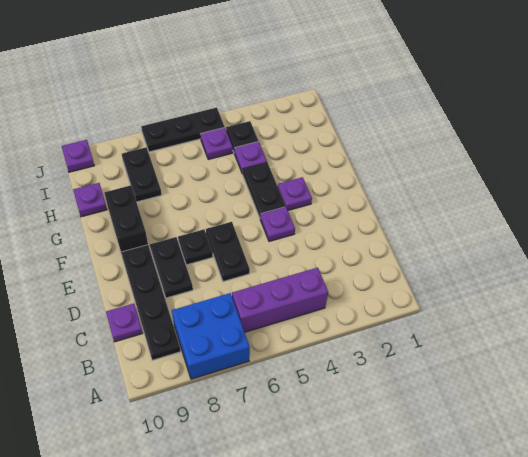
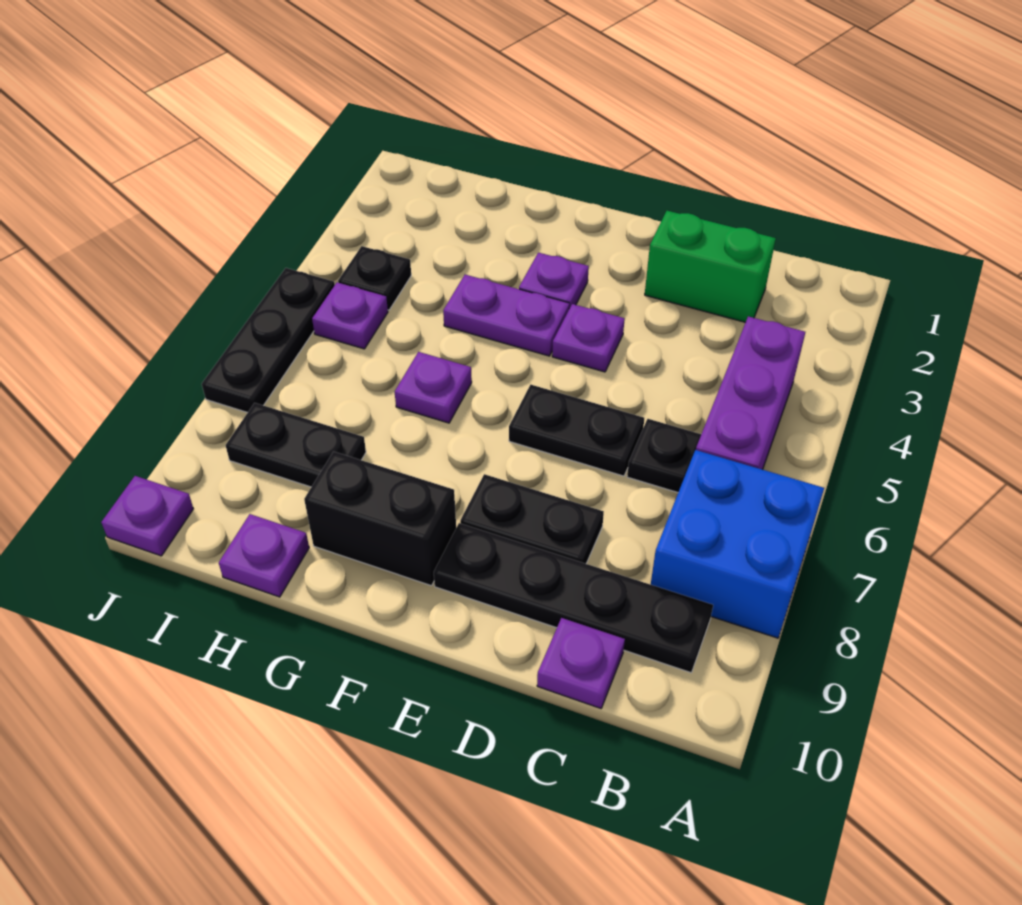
none -> green brick C2:D2 level 1
black plate E7 level 1 -> black plate C6 level 1
black plate F4:G4 level 1 -> purple plate F4:G4 level 1
purple plate H4 level 1 -> purple plate G6 level 1

